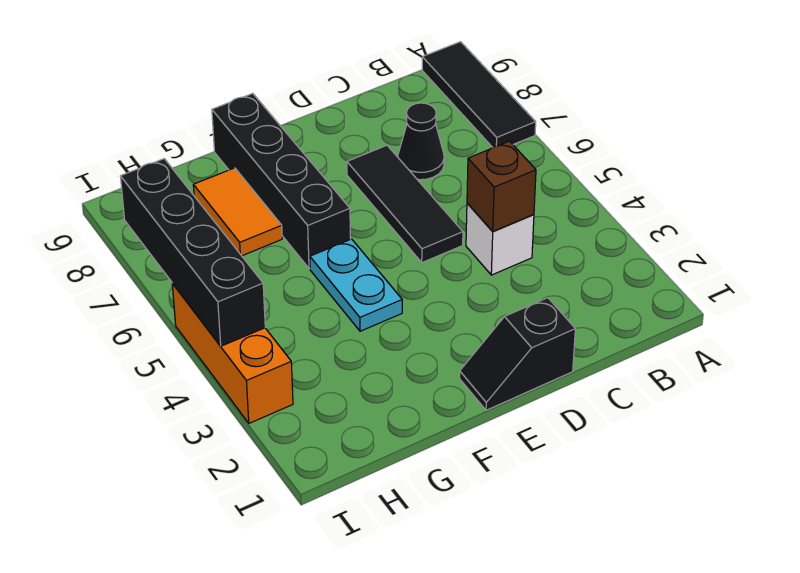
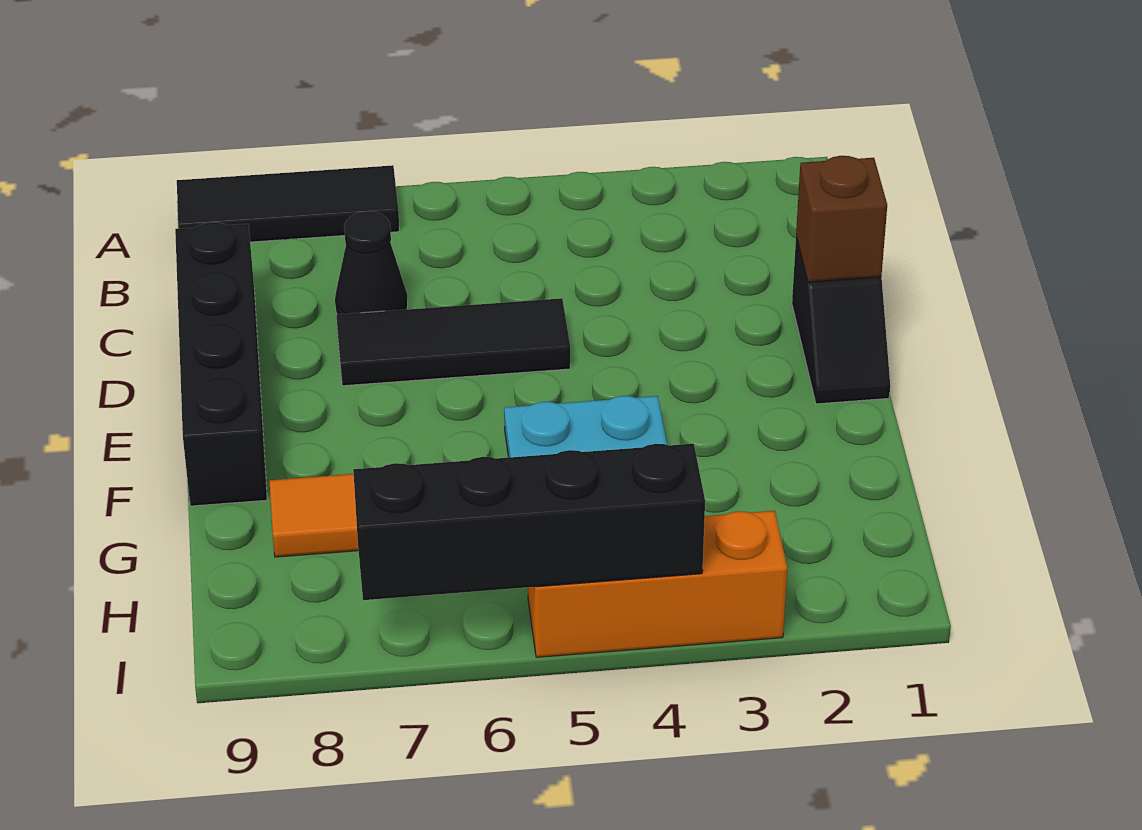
white brick C4 level 1 -> none
brown brick C4 level 2 -> brown brick D1 level 2
black brick F6:F9 level 1 -> black brick C9:F9 level 1

